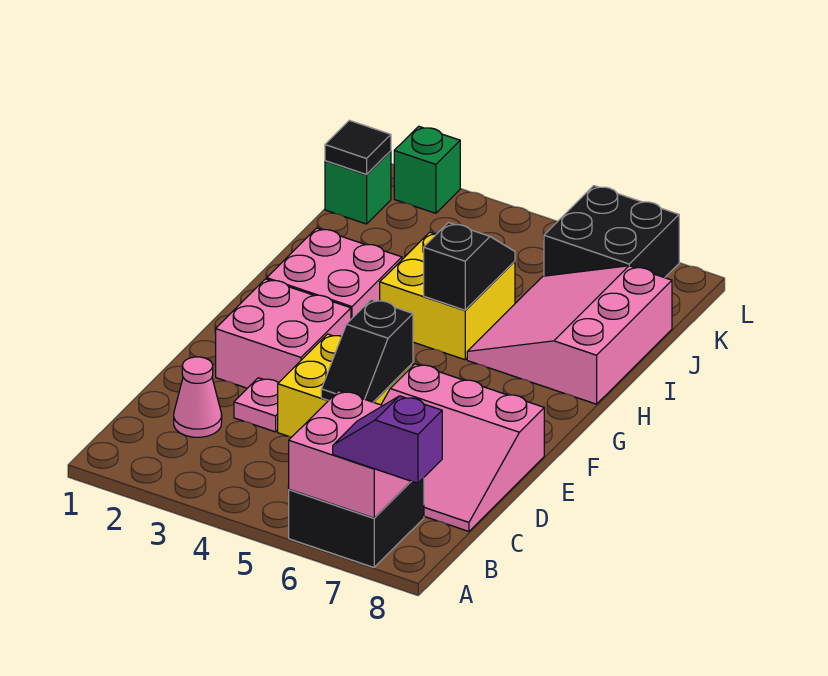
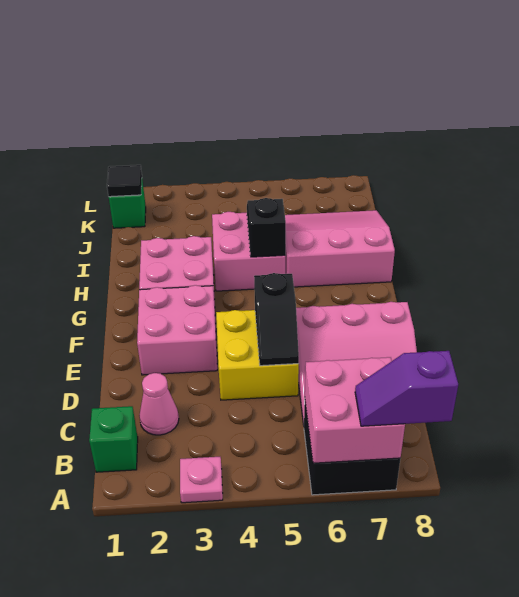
pink plate D3 level 1 -> pink plate A3 level 1
yellow brick H4:I5 level 1 -> pink brick H4:I5 level 1
pink slope H6:J8 level 1 top 8 -> pink slope H6:J8 level 1 top H
black brick K6:L7 level 1 -> none
green brick L2 level 1 -> green brick B1 level 1

